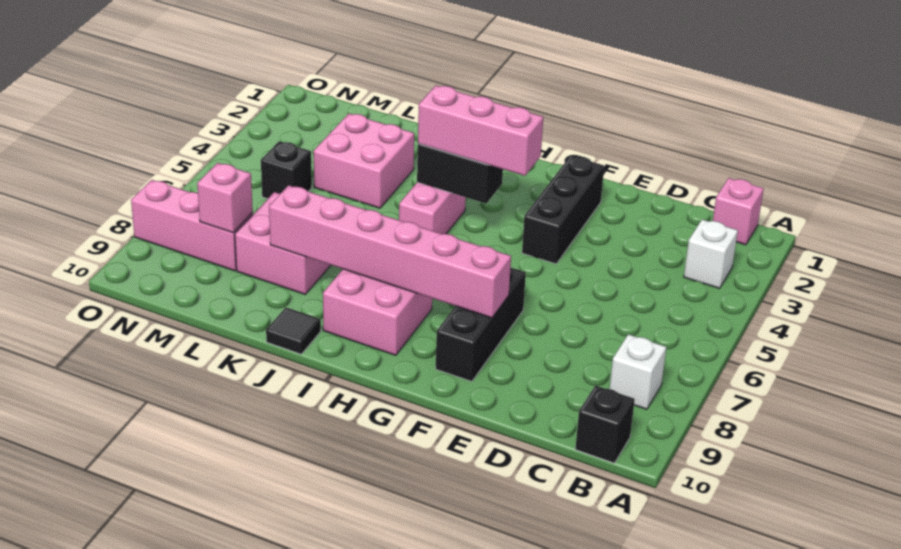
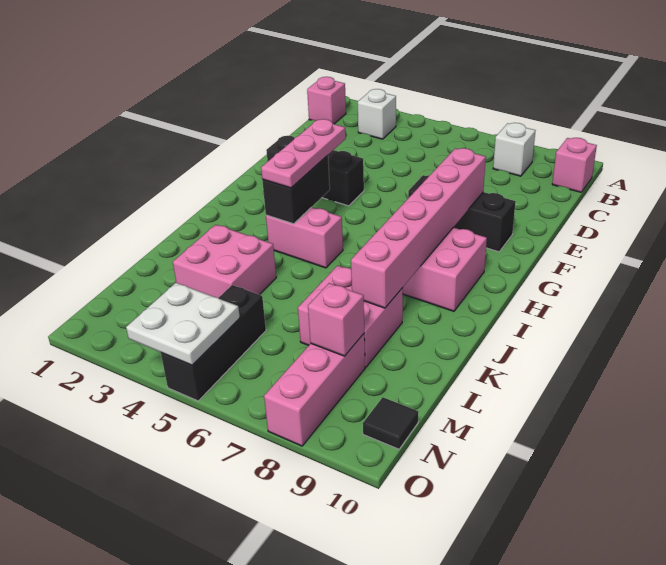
black brick B10 level 1 -> pink brick B10 level 1
pink brick G4:I4 level 3 -> pink plate G4:I4 level 3
black tile J10 level 1 -> black tile N10 level 1
black brick M5 level 1 -> black brick M5:O5 level 1
none -> white plate N4:O5 level 2

